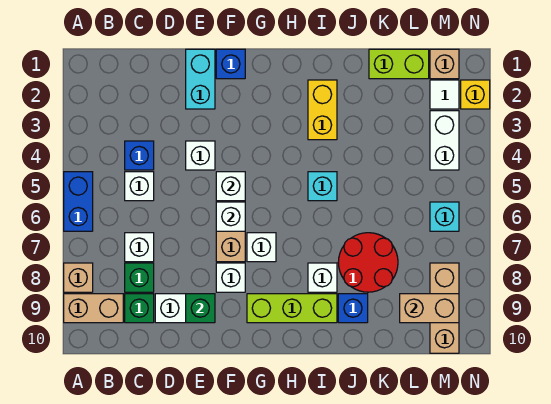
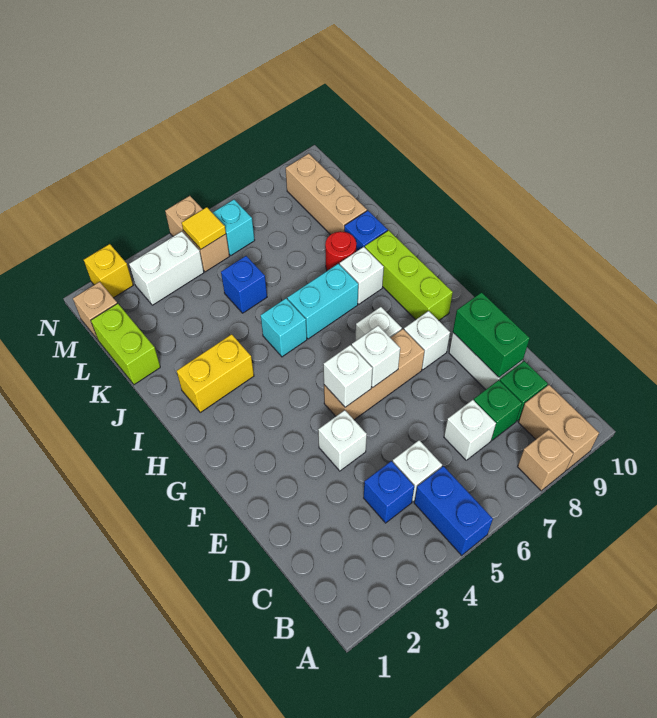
blue brick A5:A6 level 1 -> blue brick A5:B5 level 1
cyan brick E1:E2 level 1 -> cyan brick I6:I7 level 1
green brick E9 level 2 -> green brick D9:E9 level 2
blue brick F1 level 1 -> blue brick K5 level 1
red round brick J7:K8 level 1 -> red round brick J8 level 1
tan brick L9:M9 level 2 -> tan brick M5:N5 level 1
white tile M2 level 1 -> none
none -> yellow tile M5 level 2
tan brick M8:M10 level 1 -> tan brick K9:M9 level 1

